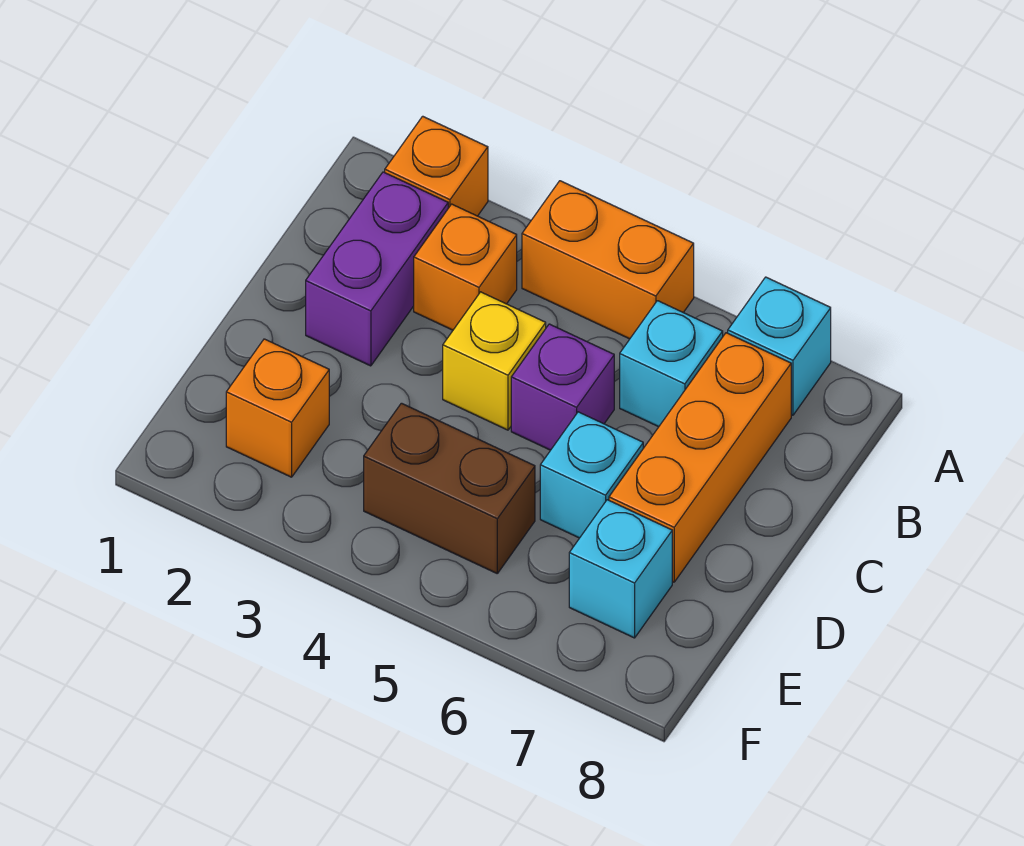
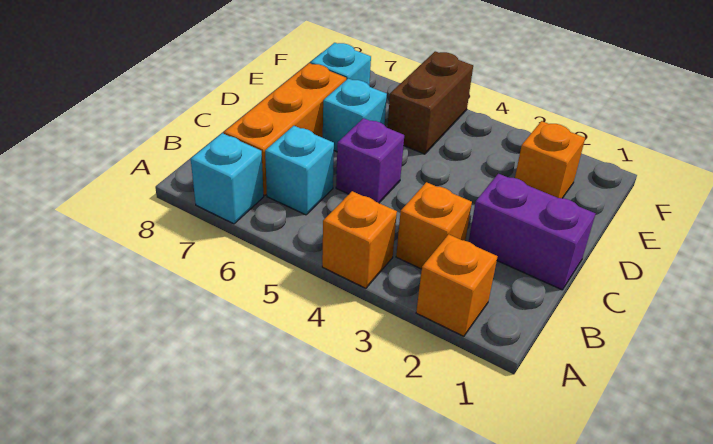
orange brick A4:A5 level 1 -> orange brick A4 level 1
purple brick B2:C2 level 1 -> purple brick C1:C2 level 1
yellow brick C4 level 1 -> none
brown brick E4:E5 level 1 -> brown brick E5:F5 level 1

